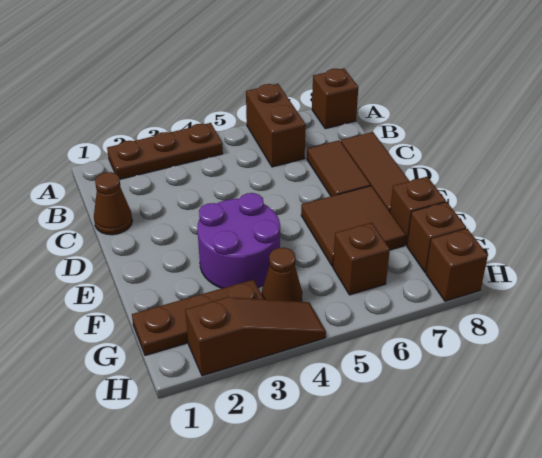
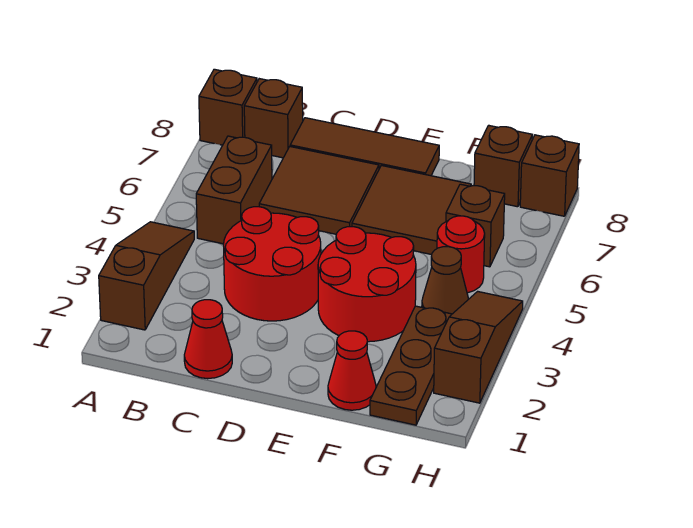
brown plate A2:A4 level 1 -> brown slope A2:A4 level 1 top 2
brown brick A6:B6 level 1 -> brown brick B5:B6 level 1
brown cone C1 level 1 -> red cone C1 level 1
none -> red round brick C3:D4 level 1
brown tile C7:D7 level 1 -> brown tile C6:D7 level 1
purple round brick E3:F4 level 1 -> red round brick E3:F4 level 1
none -> red cone F1 level 1
brown brick F8 level 1 -> brown brick B8 level 1
none -> red round brick G5 level 1

